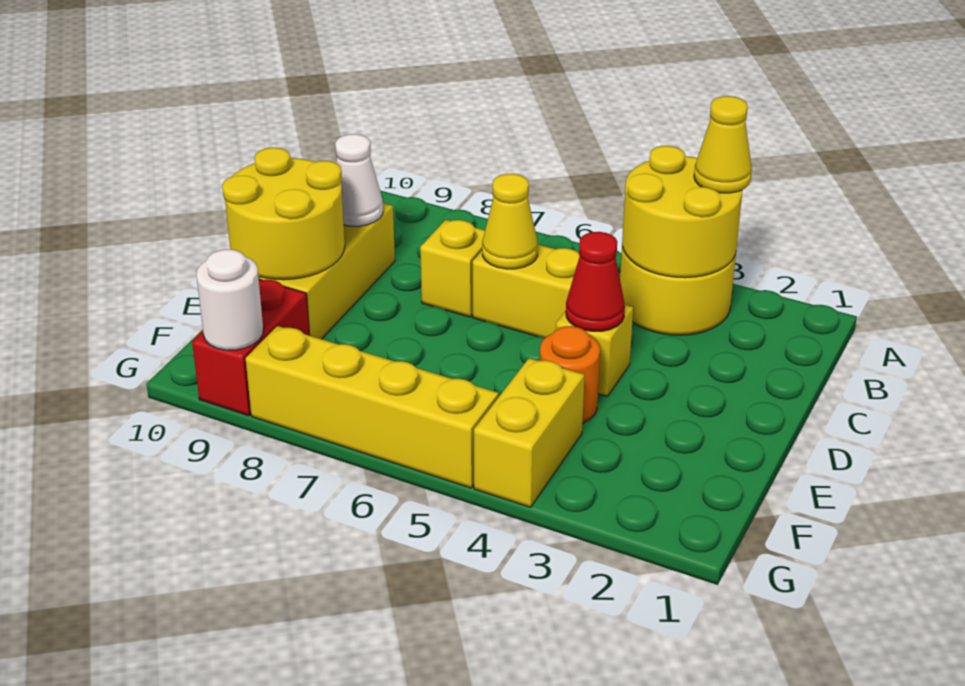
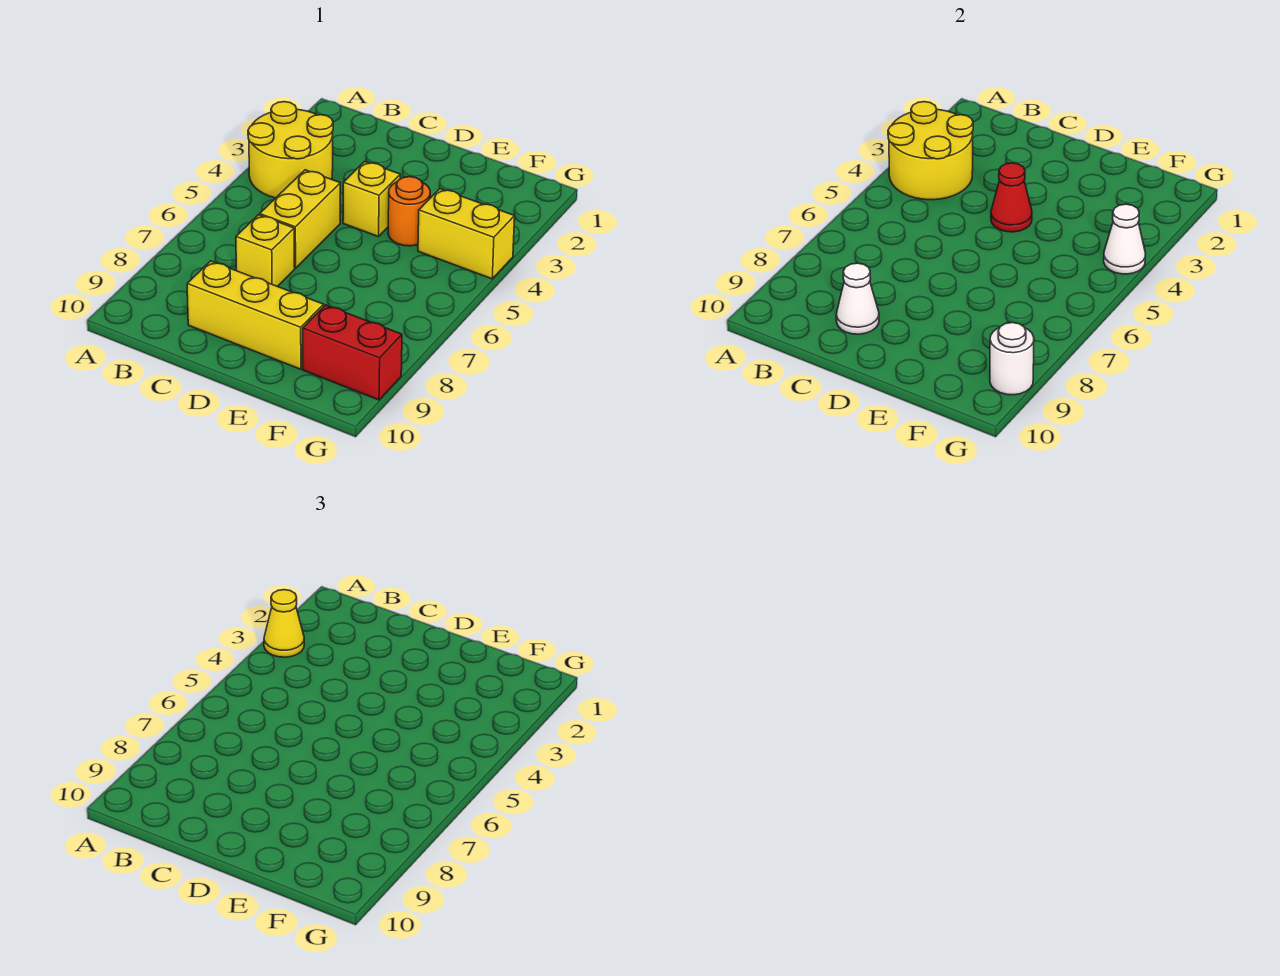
yellow cone C6 level 2 -> none
yellow round brick D9:E10 level 2 -> none
none -> white cone G4 level 2
yellow brick G5:G8 level 1 -> none

